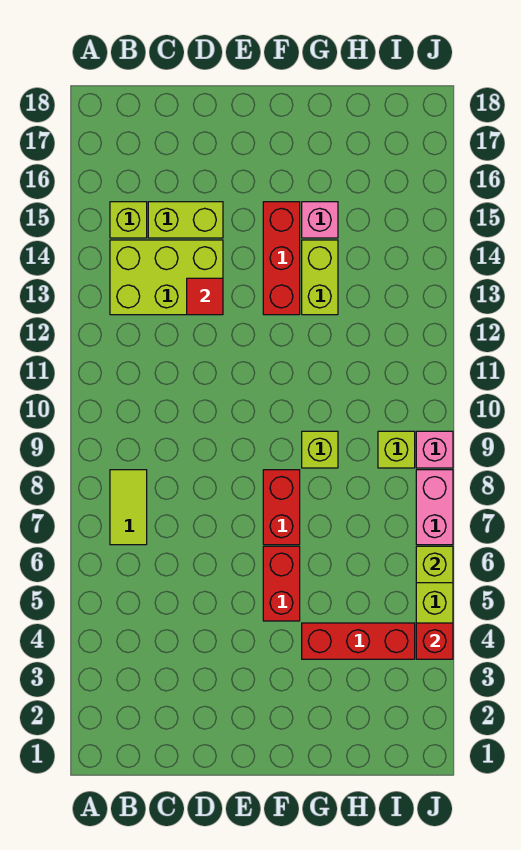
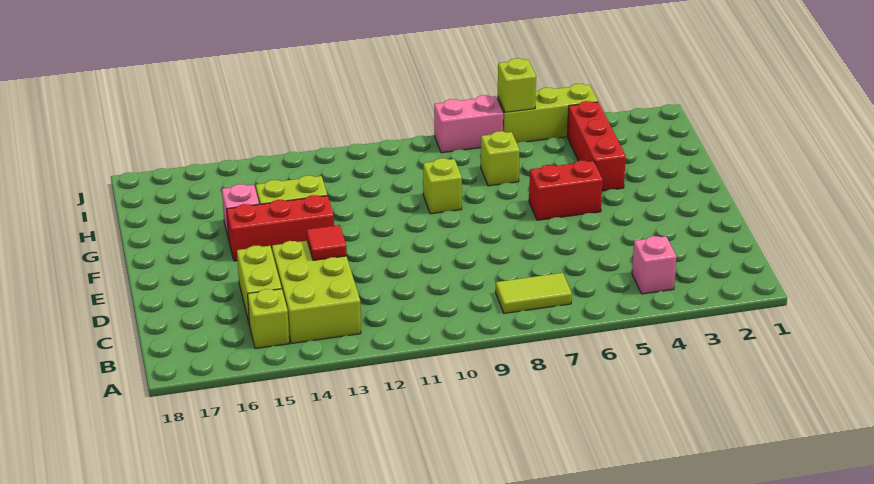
red brick F7:F8 level 1 -> none
lime brick I9 level 1 -> lime brick H7 level 1
red brick J4 level 2 -> none
pink brick J9 level 1 -> pink brick B4 level 1

